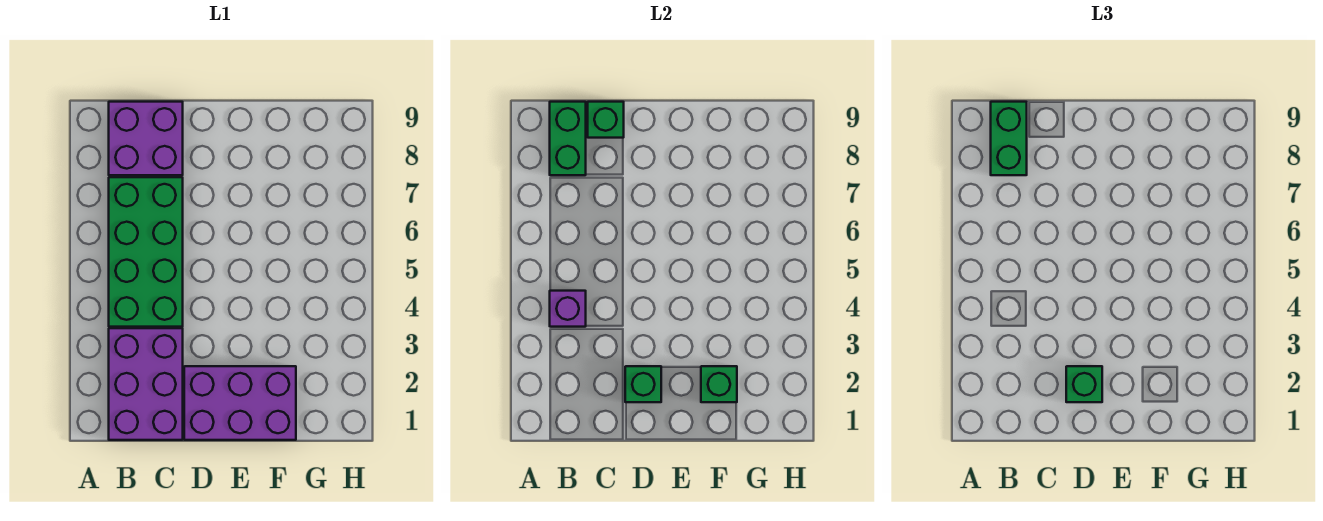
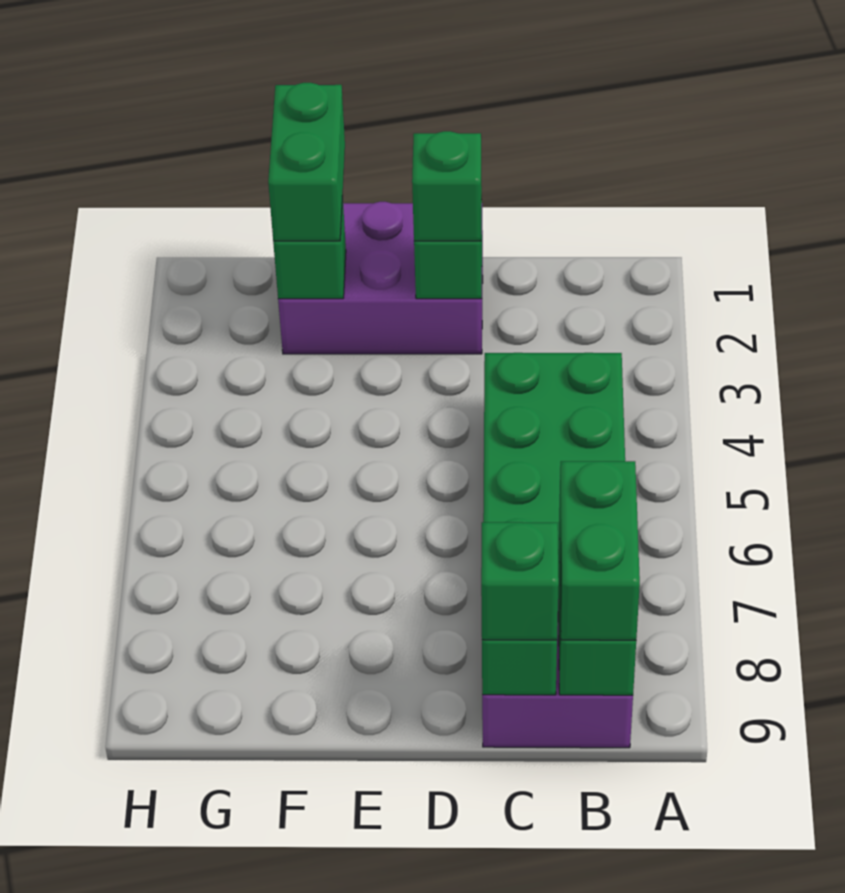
purple brick B1:C3 level 1 -> none
purple brick B4 level 2 -> none
none -> green brick C9 level 3
none -> green brick F1:F2 level 3

